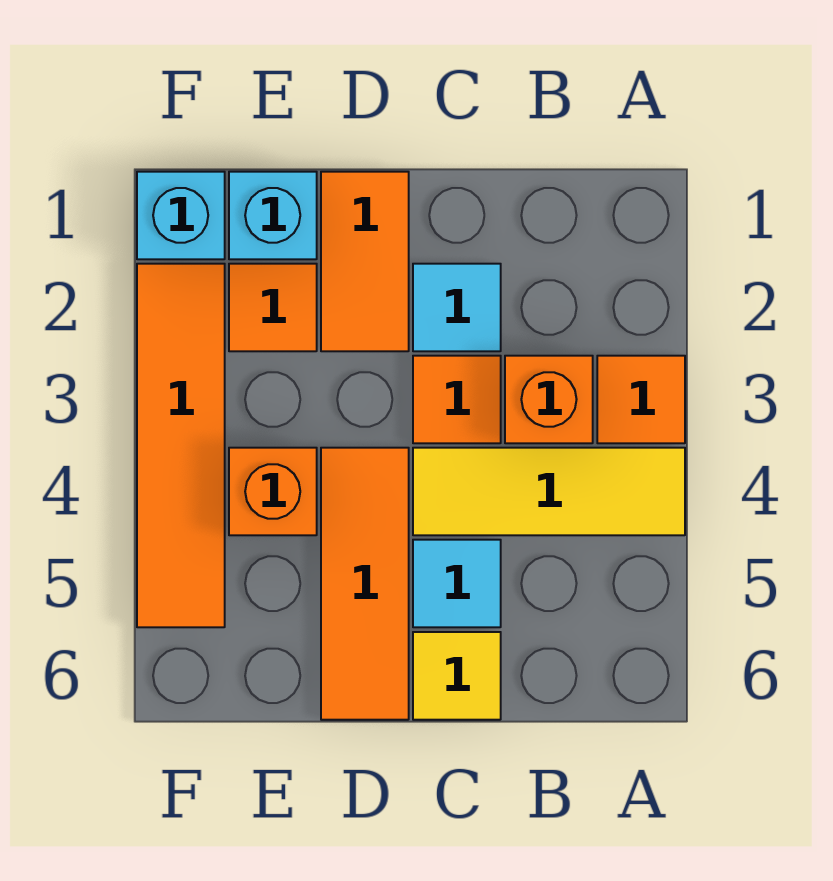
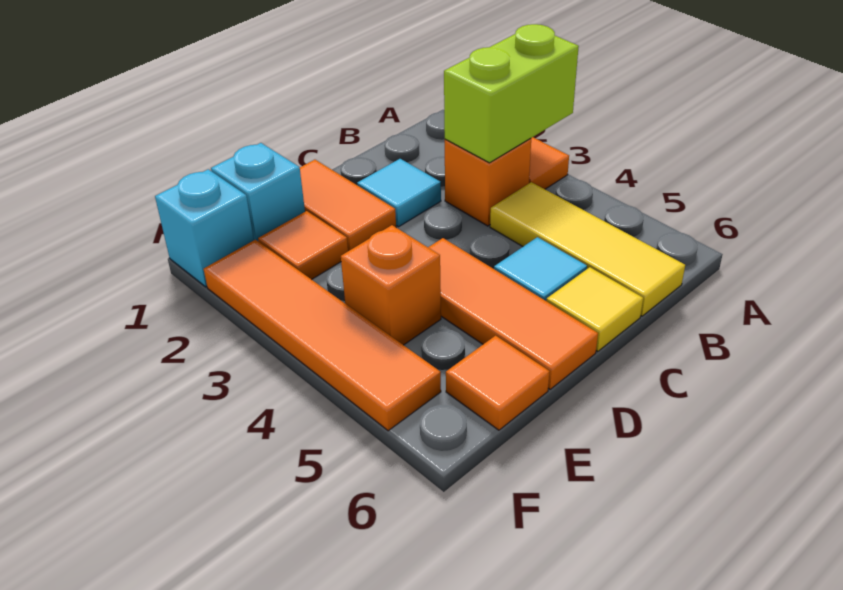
none -> lime brick A3:B3 level 2
yellow tile A4:C4 level 1 -> yellow tile B4:B6 level 1
orange tile C3 level 1 -> orange tile E6 level 1

